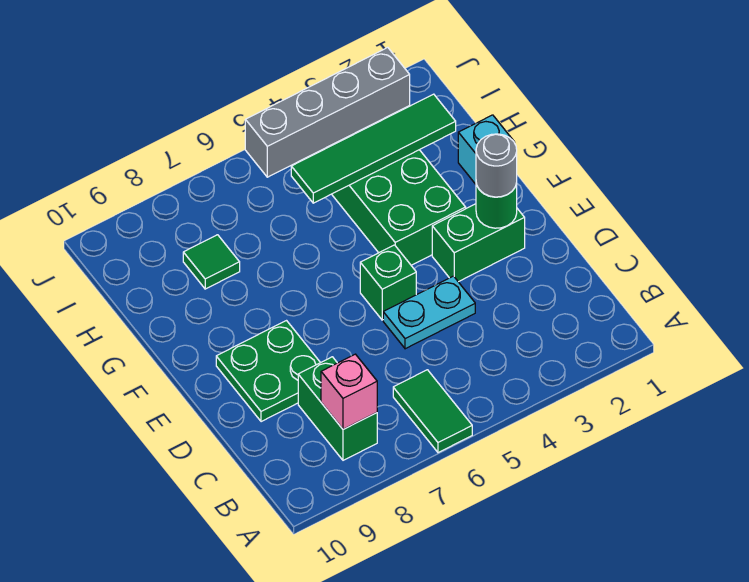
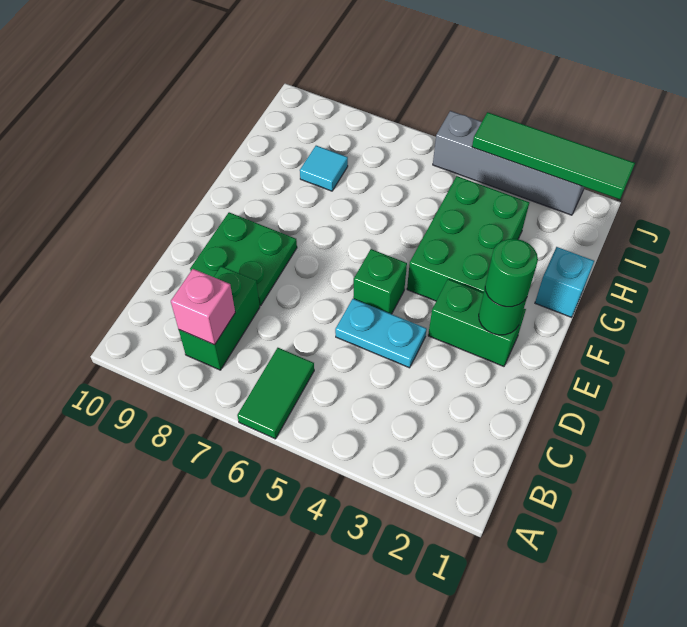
grey round brick E2 level 3 -> green round brick E2 level 3
green tile H2:H5 level 2 -> green tile J1:J4 level 2
green tile H8 level 1 -> cyan tile H8 level 1

